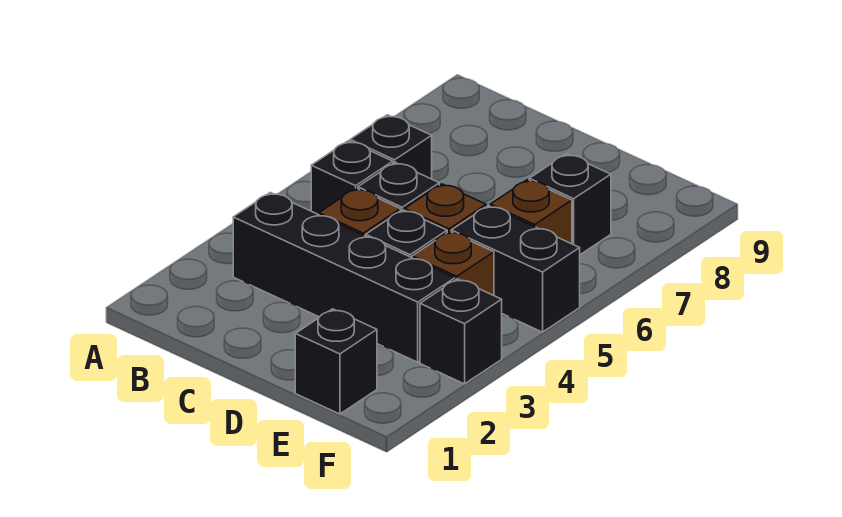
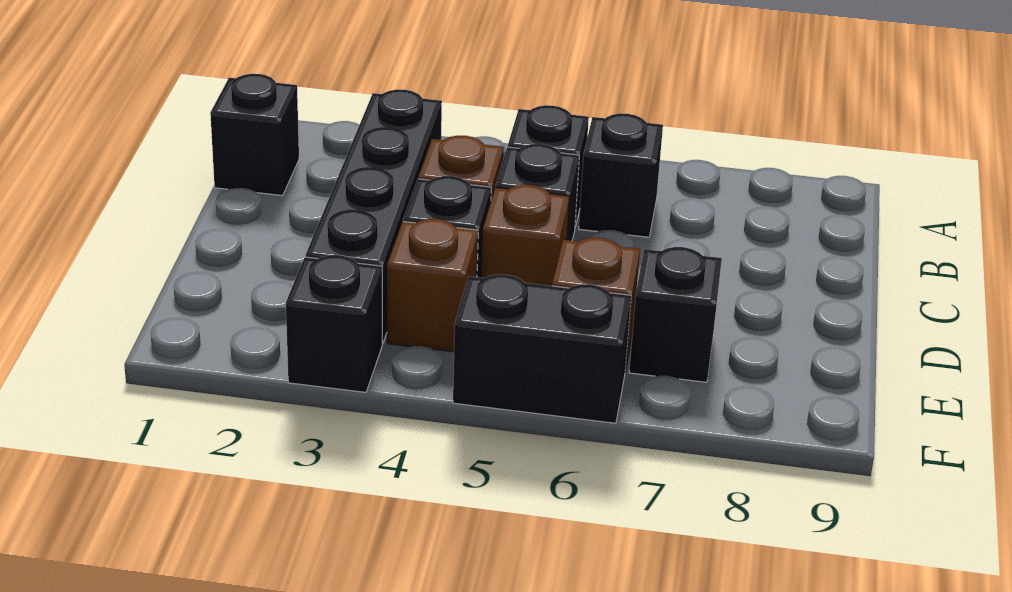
black brick E1 level 1 -> black brick B1 level 1
black brick E5:F5 level 1 -> black brick F5:F6 level 1

